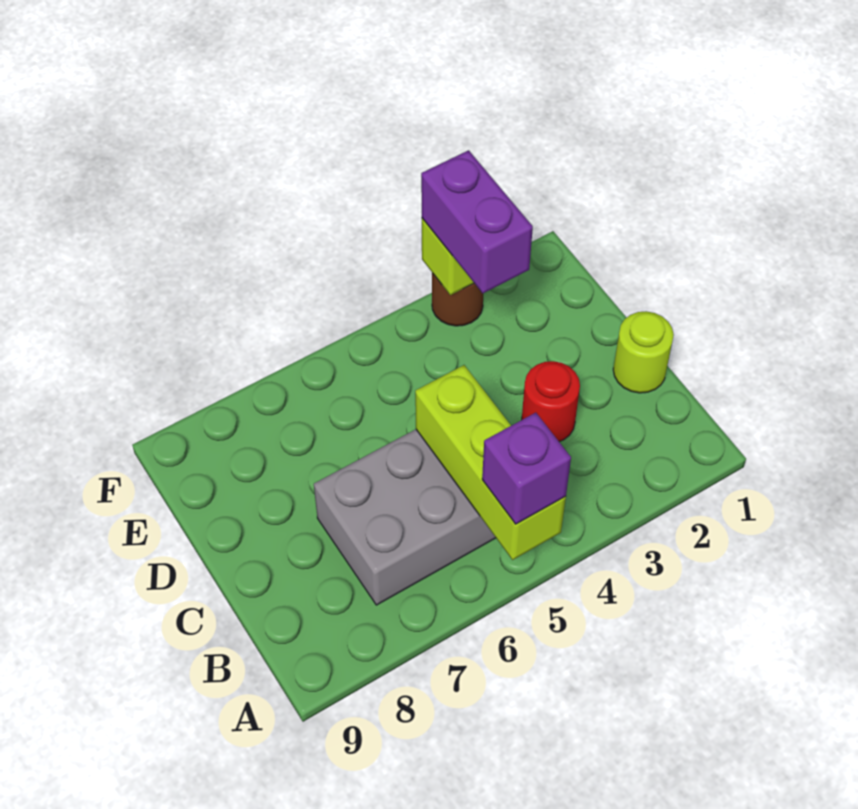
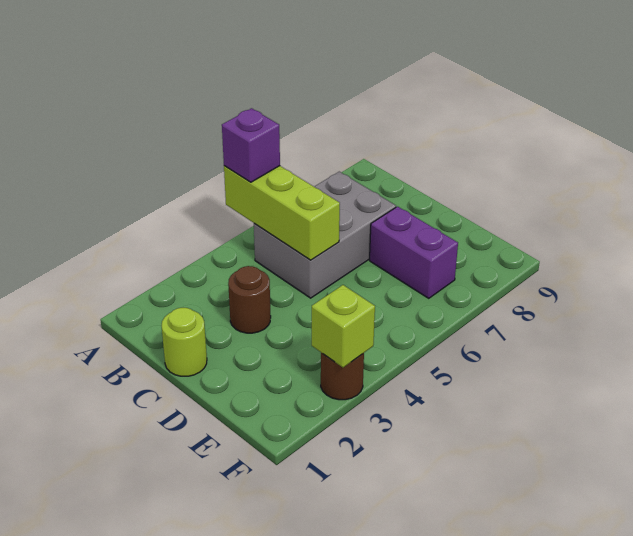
red round brick C3 level 1 -> brown round brick C3 level 1
purple brick E3:F3 level 3 -> purple brick D7:E7 level 1

